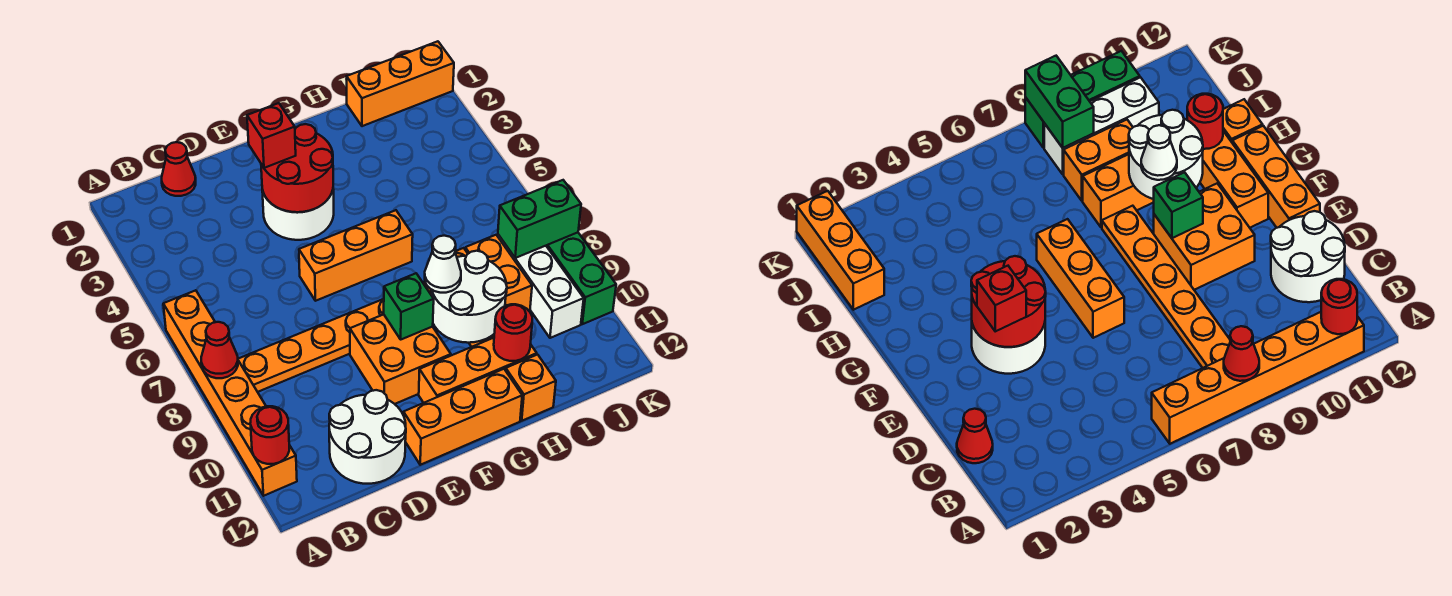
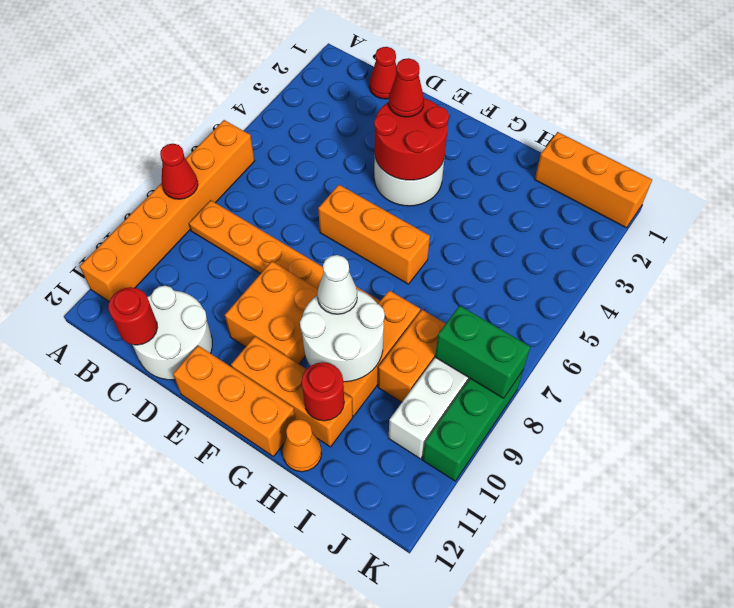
red round brick A11 level 2 -> red round brick C12 level 2
red brick E3 level 3 -> red cone E3 level 3
green brick F9 level 2 -> none
orange brick H12 level 1 -> orange cone H12 level 1

